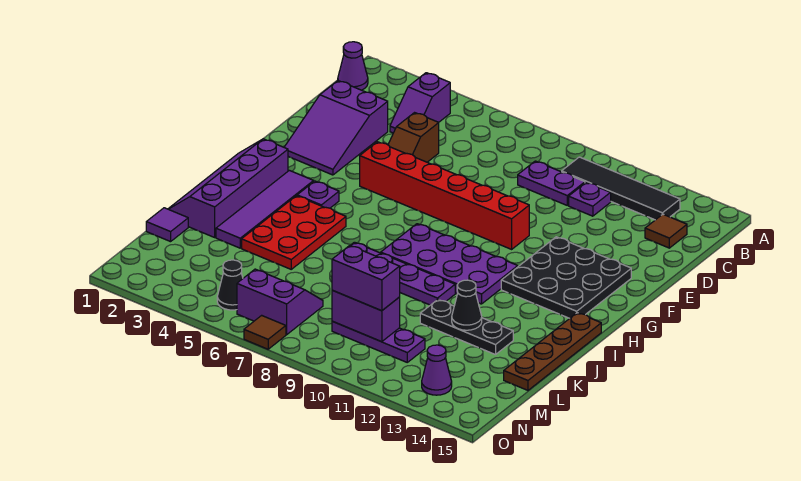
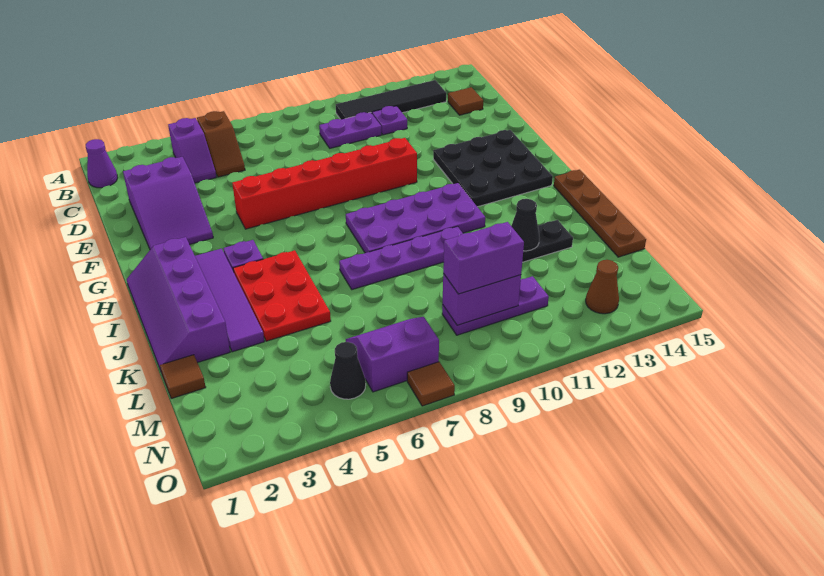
brown slope D5:E5 level 1 top D -> brown slope B5:C5 level 1 top B
purple tile L1 level 1 -> brown tile L1 level 1
purple cone N13 level 1 -> brown cone N13 level 1

